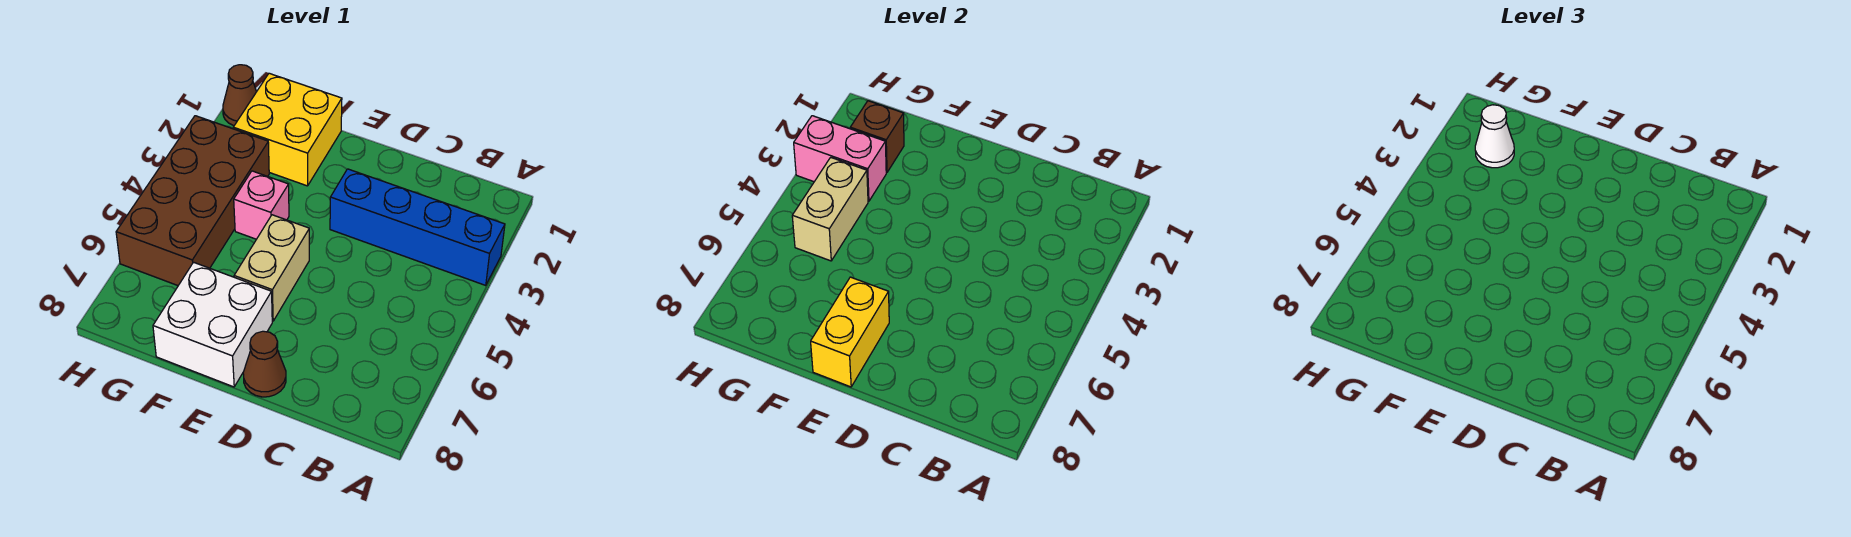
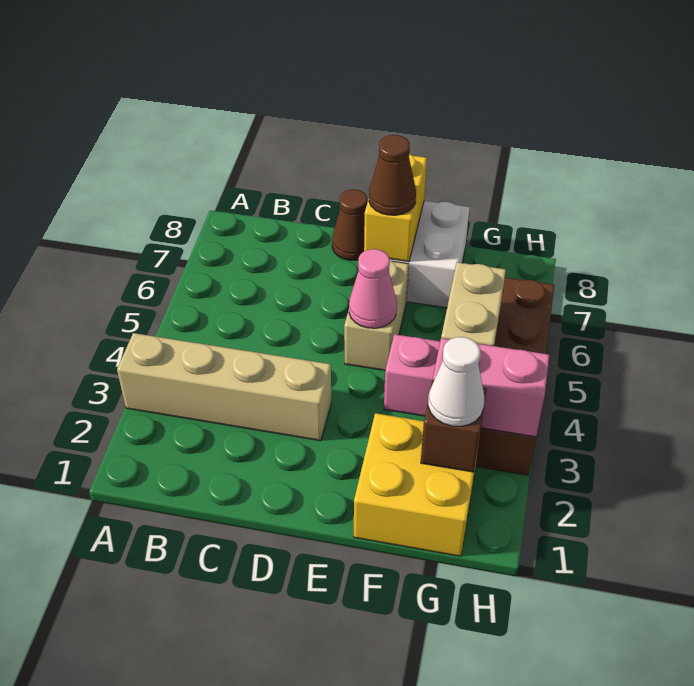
blue brick A3:D3 level 1 -> tan brick A3:D3 level 1
none -> pink cone E5 level 2
brown cone H1 level 1 -> brown cone E7 level 3

